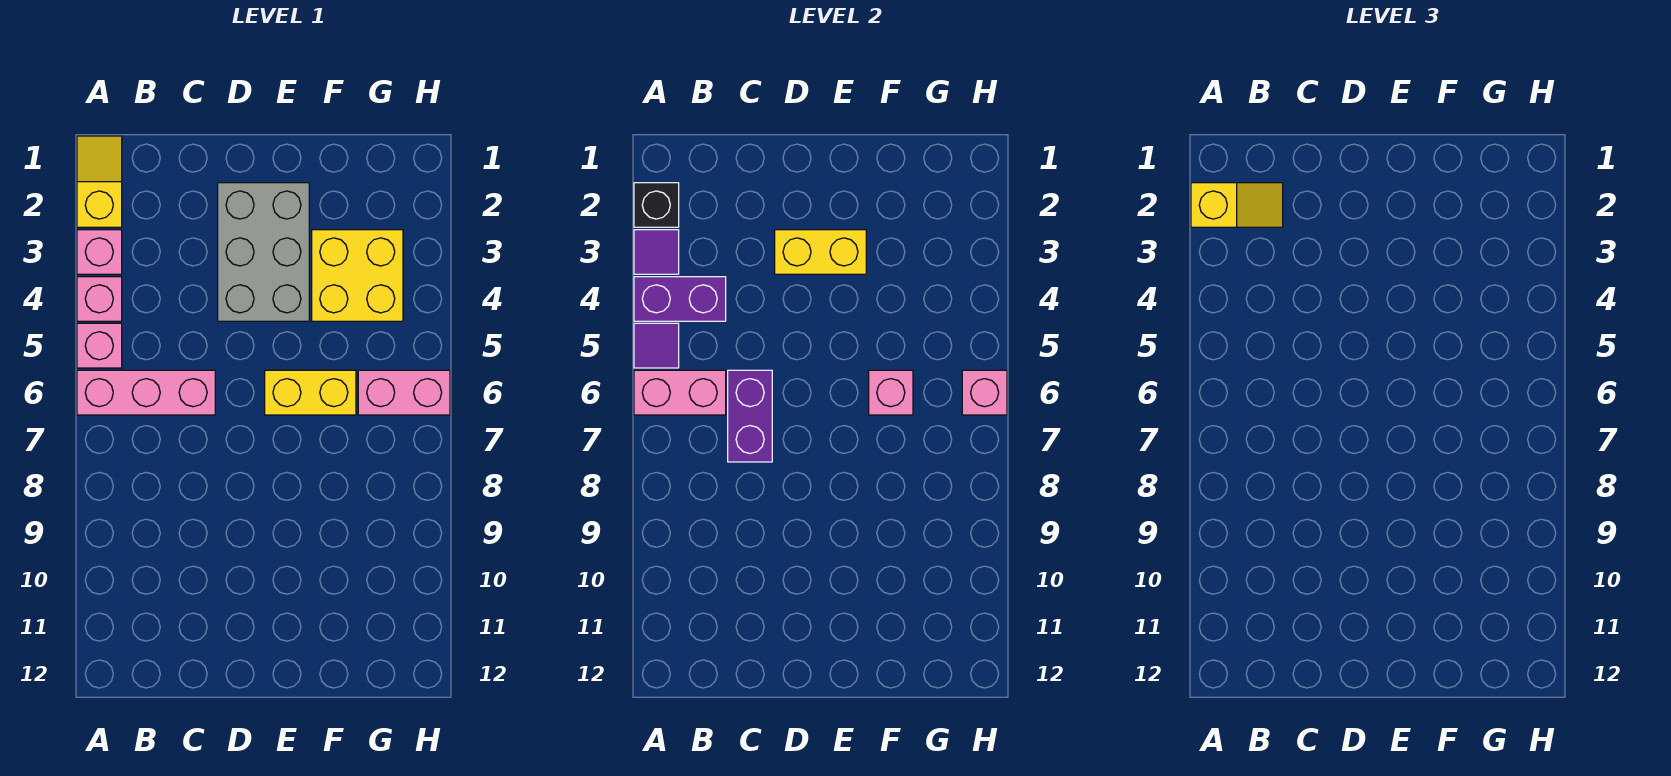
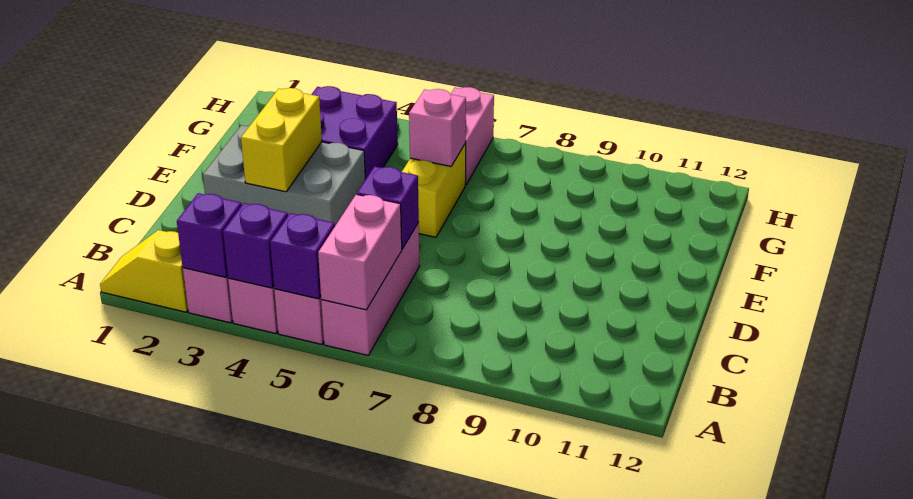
black brick A2 level 2 -> none
yellow slope A2:B2 level 3 top A -> none
purple tile A3 level 2 -> purple brick A3 level 2
purple brick A4:B4 level 2 -> purple brick A4 level 2
purple tile A5 level 2 -> purple brick A5 level 2
purple brick C6:C7 level 2 -> purple brick C6 level 2
yellow brick F3:G4 level 1 -> purple brick F3:G4 level 1
pink brick H6 level 2 -> none

